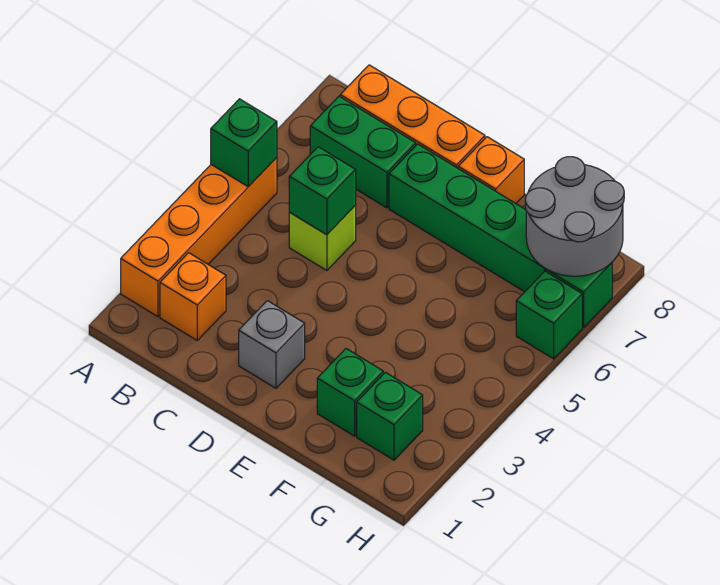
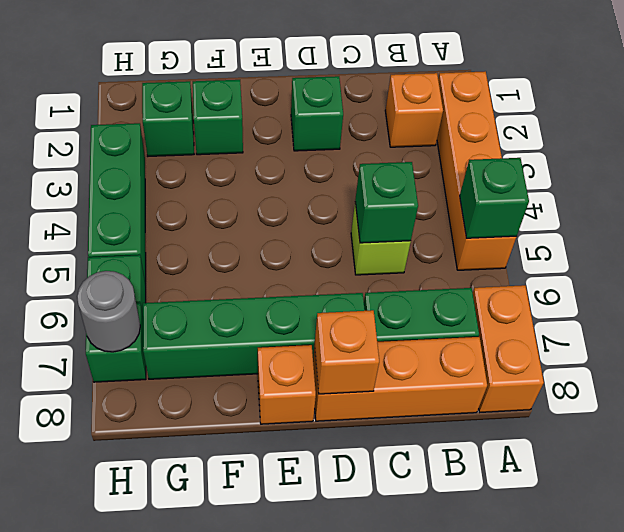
none -> orange brick A7:A8 level 1
grey brick D2 level 1 -> green brick D2 level 1
none -> orange brick D8 level 2
grey round brick G7:H8 level 2 -> grey round brick H7 level 2
none -> green brick H3:H5 level 1

